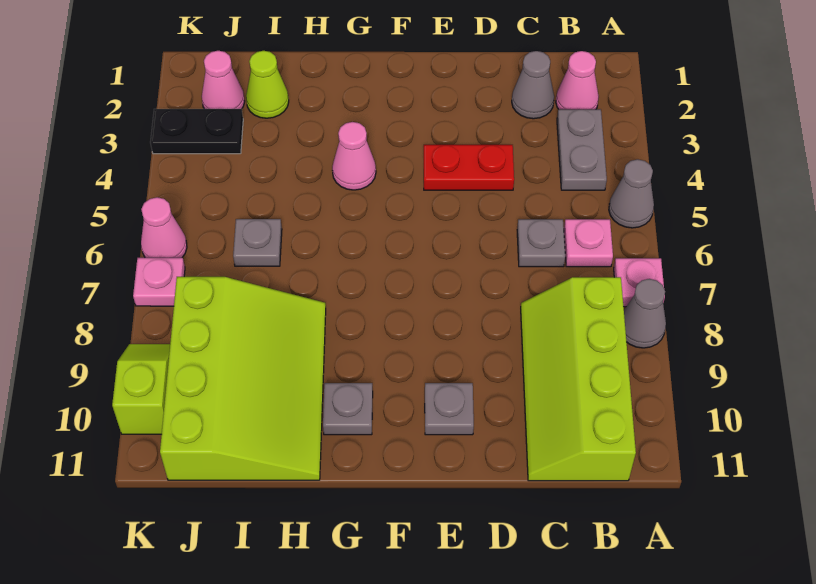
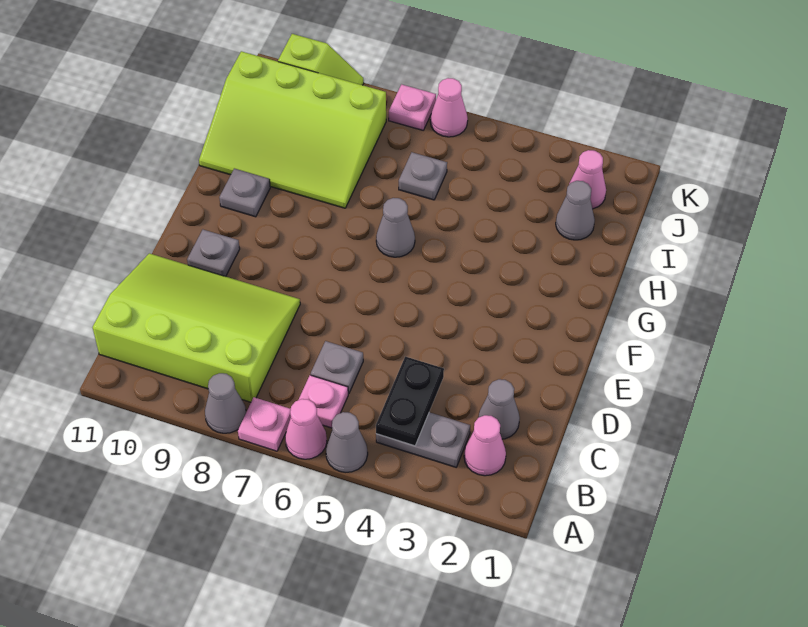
lime slope B8:C11 level 1 top B -> lime slope B8:D11 level 1 top B
red plate D4:E4 level 1 -> none
pink cone G4 level 1 -> pink cone A6 level 1
none -> grey cone G6 level 1
lime cone I2 level 1 -> grey cone I2 level 1
black plate J3:K3 level 1 -> black plate B4:C4 level 2

